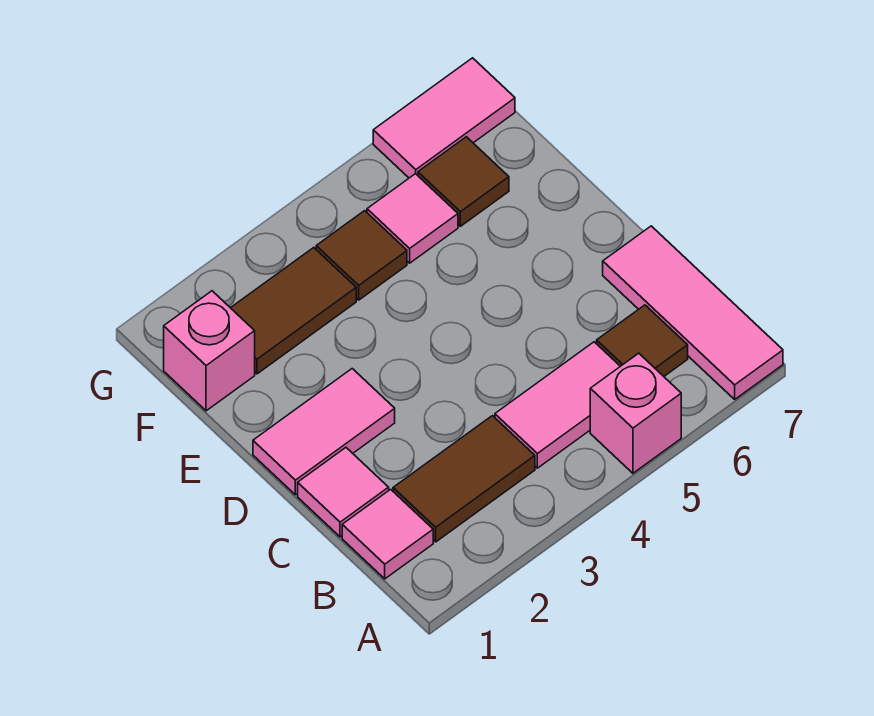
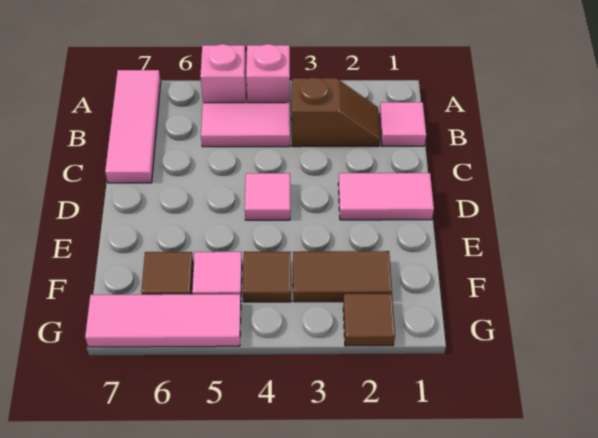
brown tile B2:B3 level 1 -> brown slope B2:B3 level 1 top 3
brown tile B6 level 1 -> brown tile G2 level 1
pink tile C1 level 1 -> pink tile D4 level 1
pink brick F1 level 1 -> pink brick A4 level 1
pink tile G6:G7 level 1 -> pink tile G5:G7 level 1

